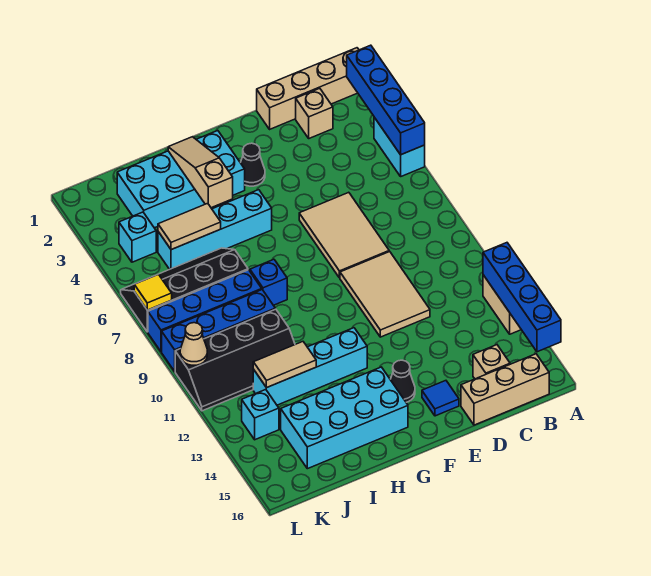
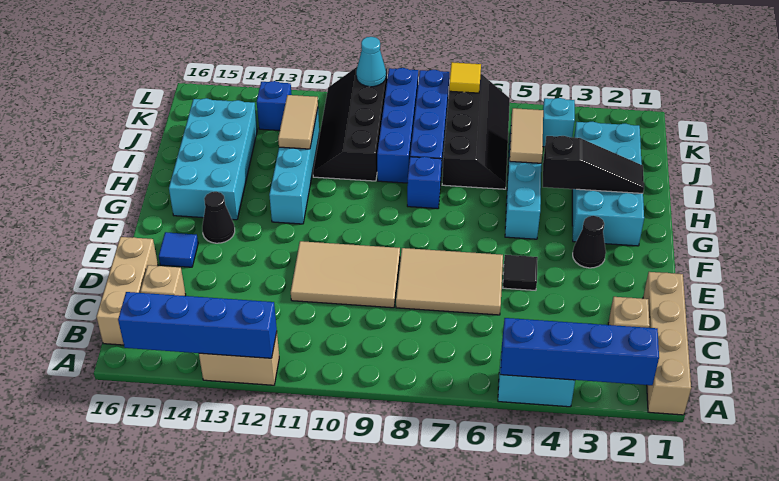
none -> black tile E5 level 1
tan slope H2:H4 level 2 top 4 -> black slope H2:H4 level 2 top 4
cyan brick K13 level 1 -> blue brick K13 level 1
tan cone L10 level 2 -> cyan cone L10 level 2

